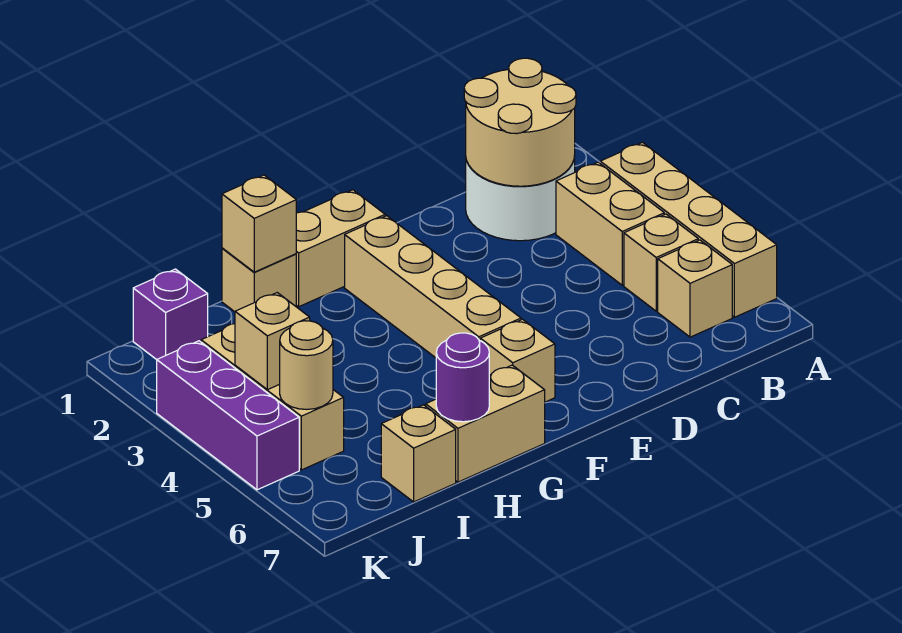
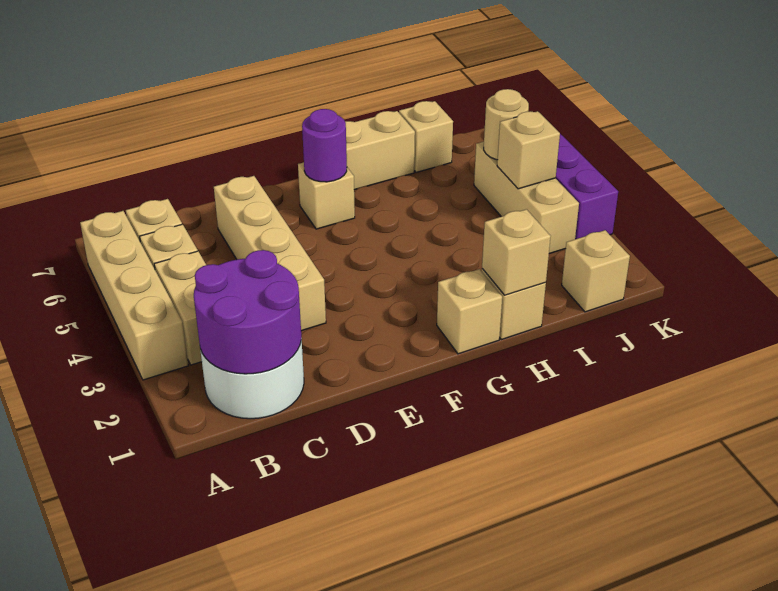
tan round brick B1:C2 level 2 -> purple round brick B1:C2 level 2
tan brick F1:G1 level 1 -> tan brick G1 level 1
tan brick F2:F5 level 1 -> tan brick D3:D6 level 1
purple round brick H7 level 2 -> purple round brick F6 level 2
purple brick J1 level 1 -> tan brick J1 level 1

